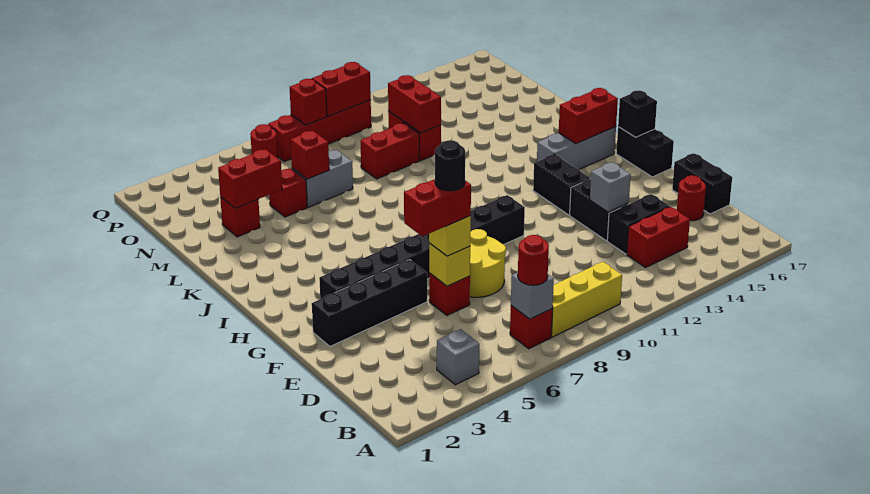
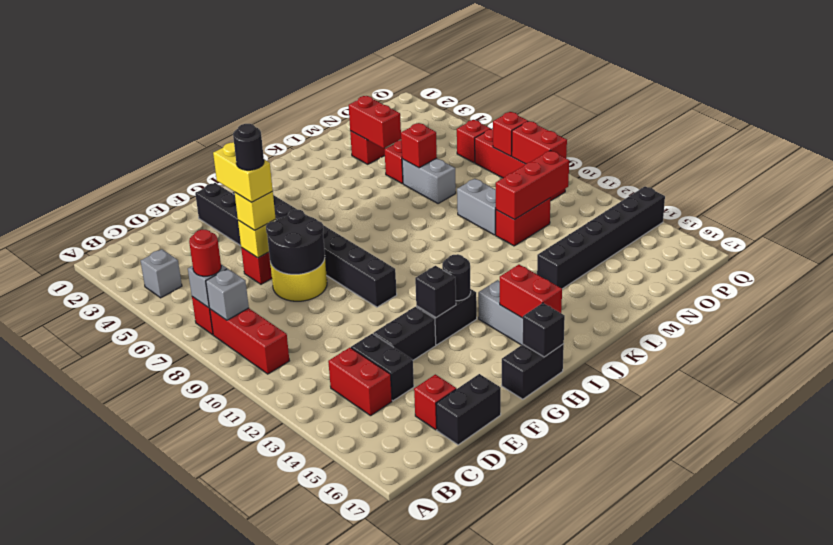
yellow brick B8:B10 level 1 -> red brick B8:B10 level 1
red round brick D16 level 1 -> red brick D16 level 1
red brick E5:E6 level 4 -> yellow brick E5:E6 level 4
none -> black round brick E7:F8 level 2
grey brick E13 level 2 -> grey brick B8 level 2
none -> black brick G13 level 2
none -> black round brick H13 level 2
none -> black brick L14:Q14 level 1
red brick M9:M10 level 1 -> grey brick M9:M10 level 1
red brick M11:N11 level 2 -> red brick M11:O11 level 2
red round brick P6 level 1 -> red brick P6 level 1

